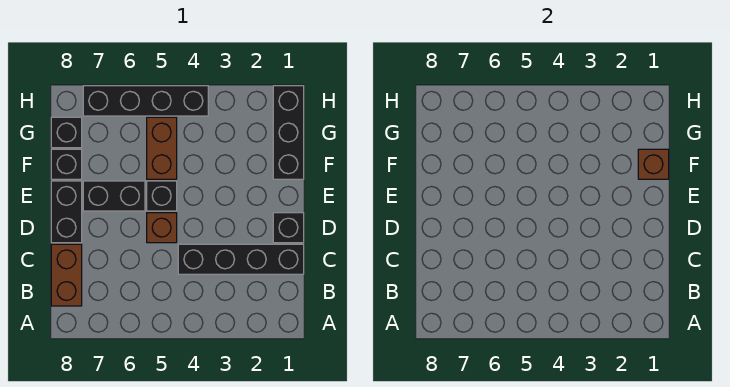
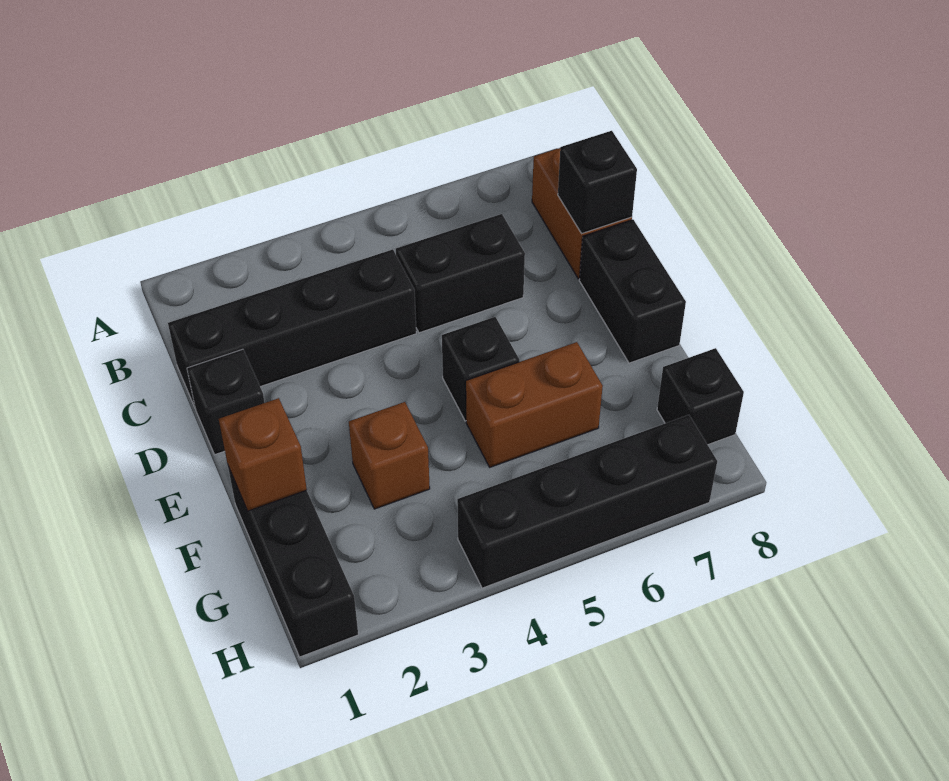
brown brick D5 level 1 -> brown brick F3 level 1
black brick E6:E7 level 1 -> black brick C5:C6 level 1
brown brick F5:G5 level 1 -> brown brick F5:F6 level 1
black brick F8 level 1 -> black brick C8 level 2

